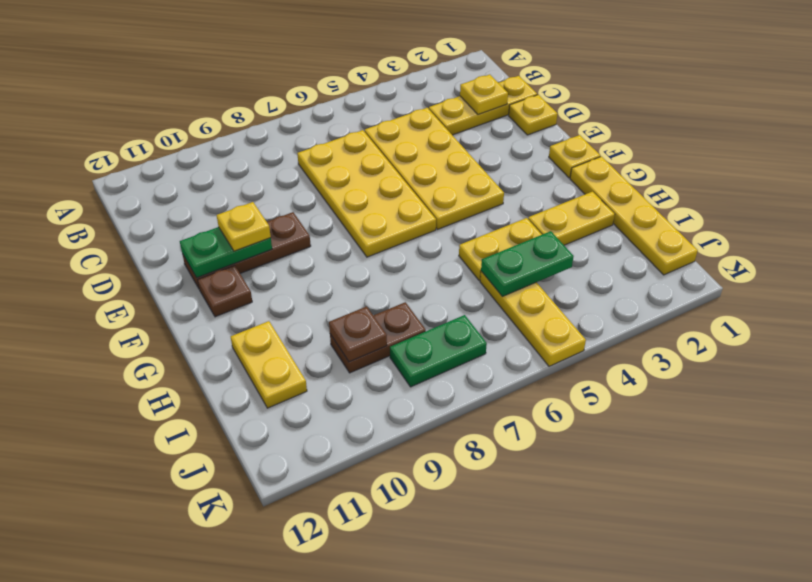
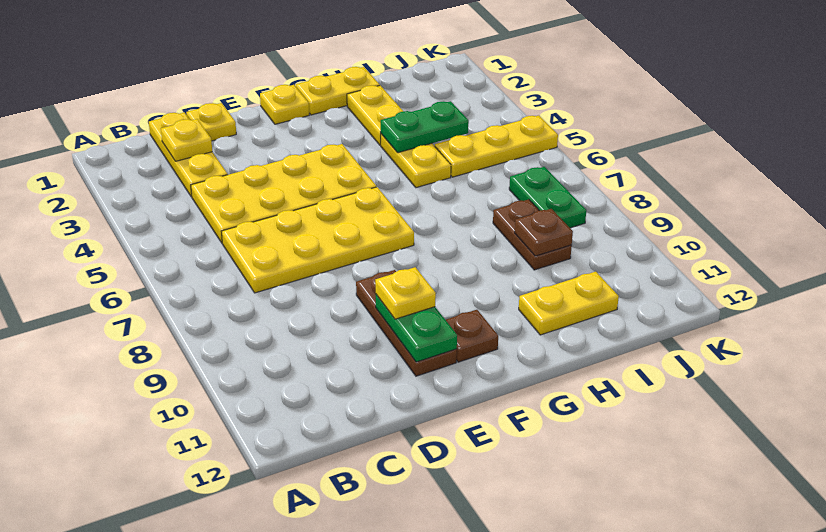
yellow plate G1:J1 level 1 -> yellow plate G1:H1 level 1
green plate I4:I5 level 2 -> green plate H4:I4 level 2

